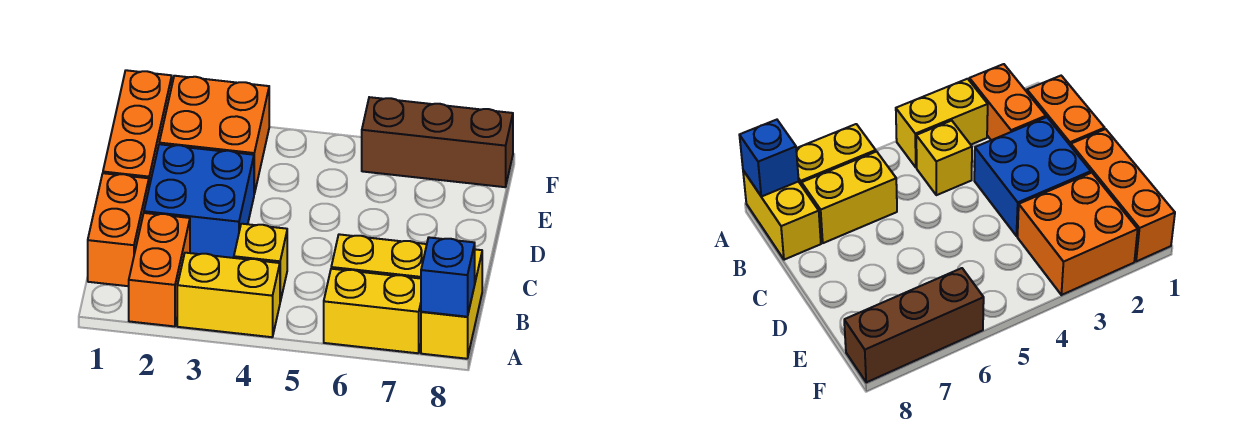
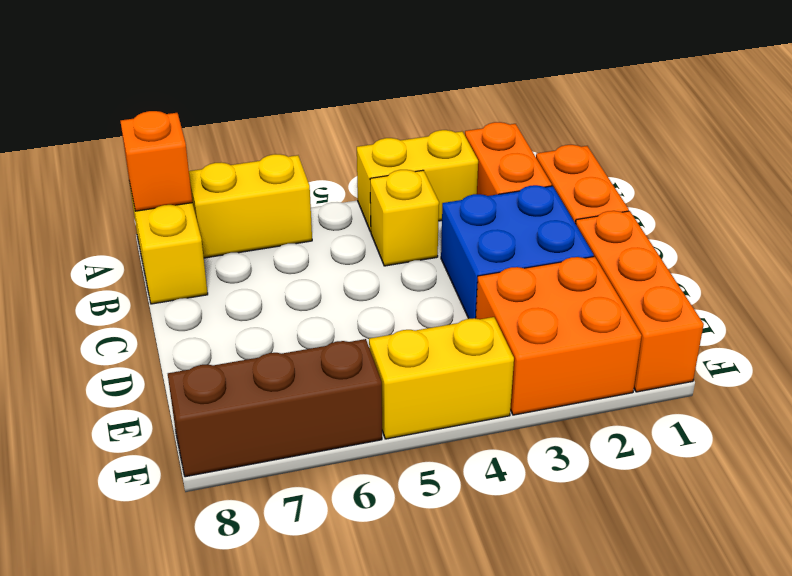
blue brick A8 level 2 -> orange brick A8 level 2
yellow brick B6:B7 level 1 -> yellow brick F4:F5 level 1

